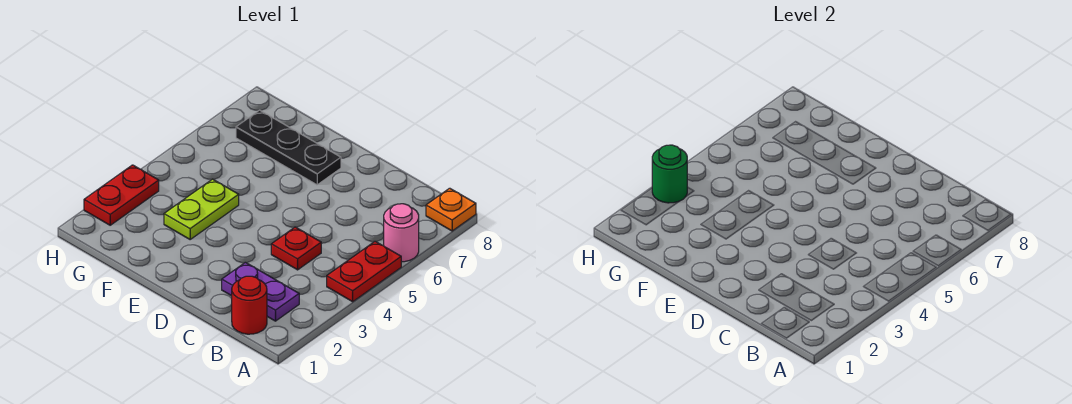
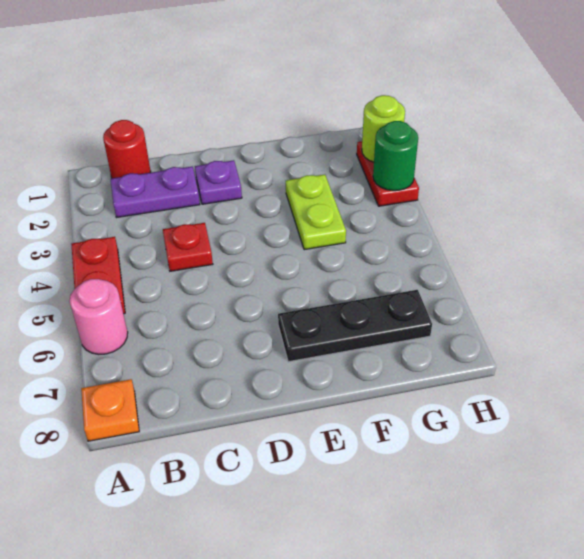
none -> purple plate D2 level 1
none -> lime round brick H2 level 2

